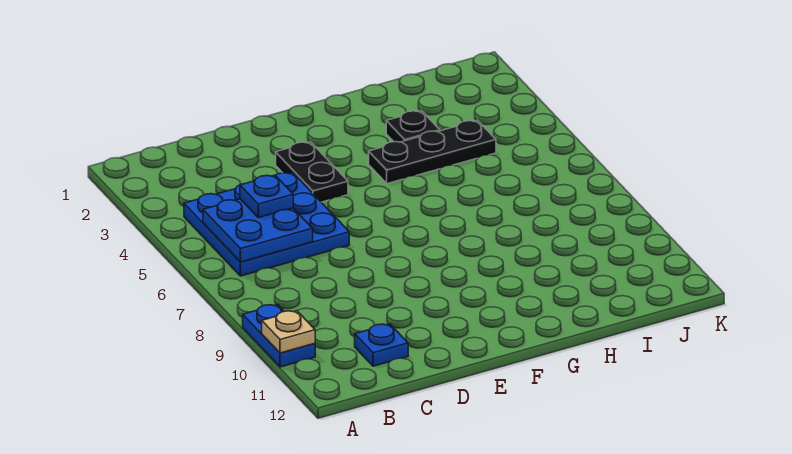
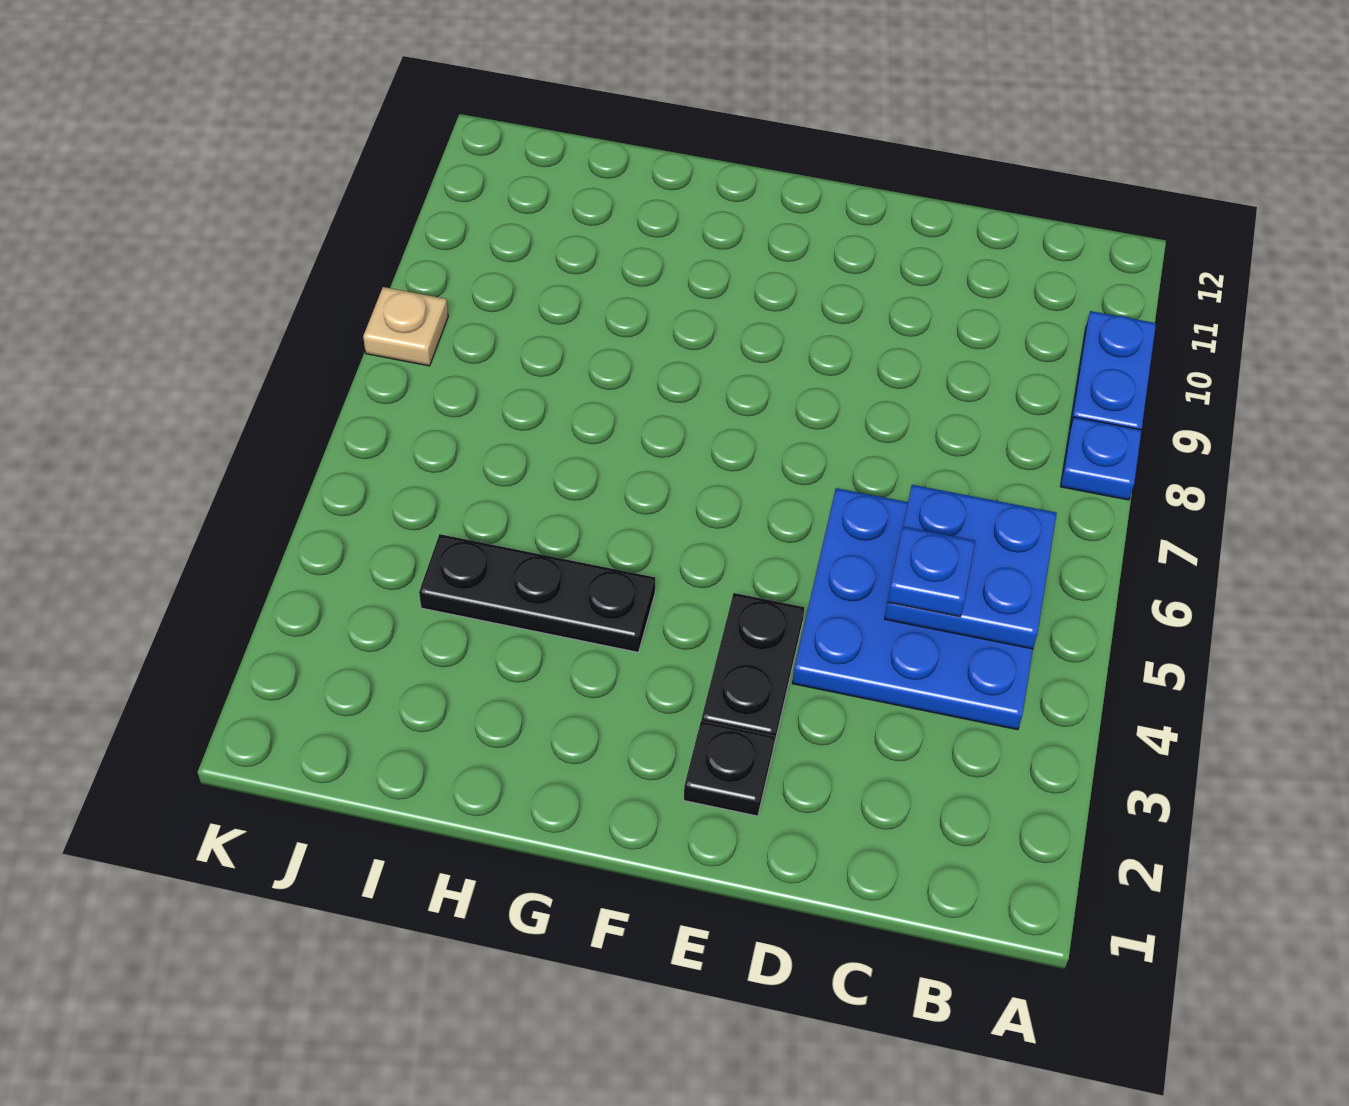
tan plate A10 level 2 -> tan plate K8 level 1
blue plate C11 level 1 -> blue plate A8 level 1
black plate H3 level 1 -> black plate E2 level 1

